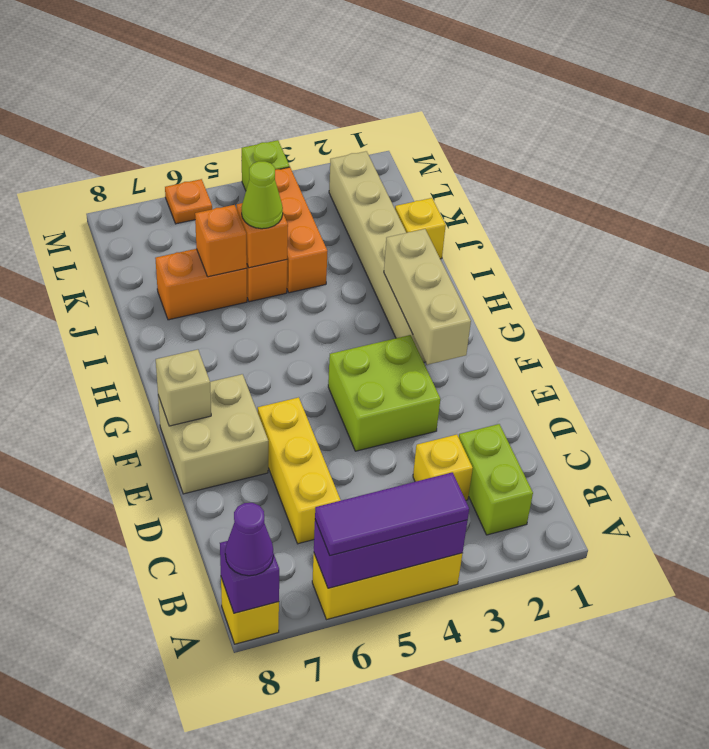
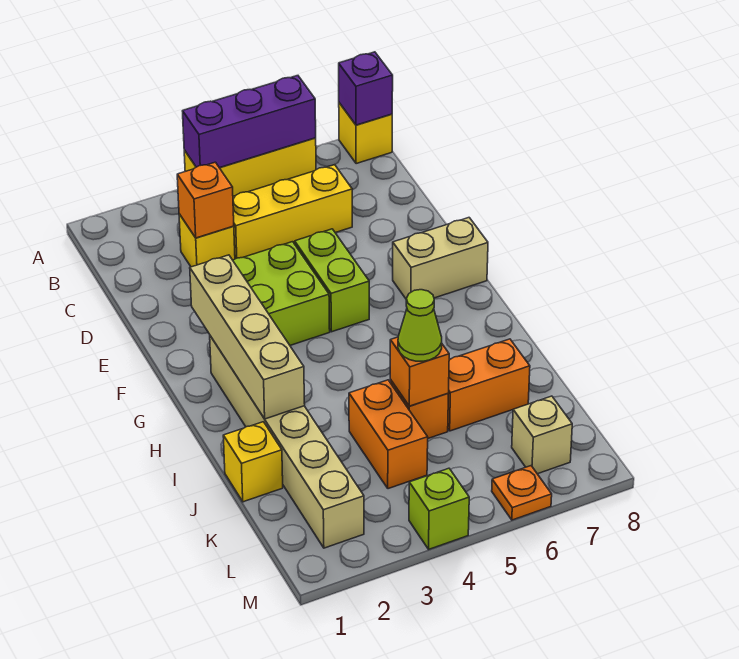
purple tile A4:A6 level 3 -> none
purple cone A8 level 3 -> none
lime brick B2:C2 level 1 -> lime brick E5:F5 level 1
yellow brick C6:E6 level 1 -> yellow brick C4:C6 level 1
tan brick E7:F8 level 1 -> tan brick F7:F8 level 1
tan brick F2:H2 level 2 -> tan brick F2:I2 level 2
tan brick F8 level 2 -> tan brick L7 level 1
orange brick J4:L4 level 1 -> orange brick J4:K4 level 1
orange brick J6 level 2 -> orange brick C3 level 2

